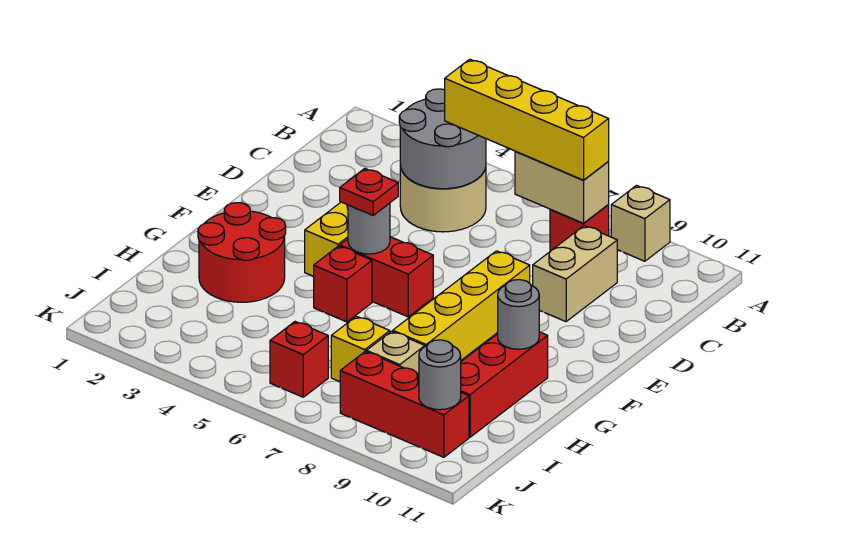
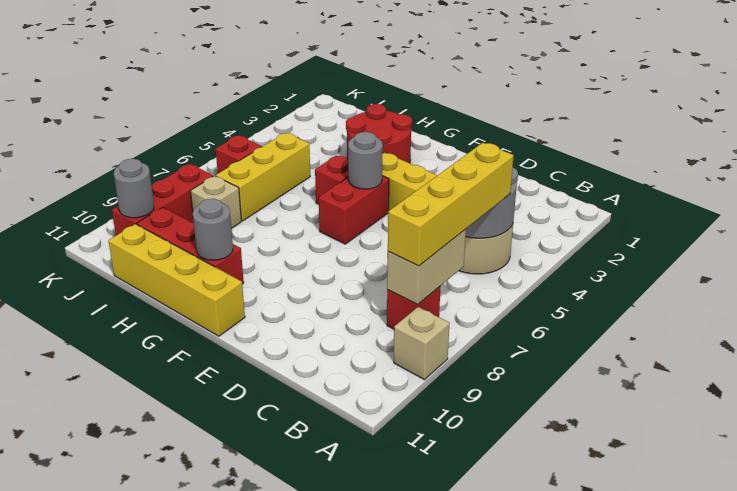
tan brick C9:D9 level 1 -> none
yellow brick E8:H8 level 1 -> yellow brick F11:I11 level 1
red plate F5 level 3 -> none
yellow brick I7 level 1 -> yellow brick I5:I7 level 1

